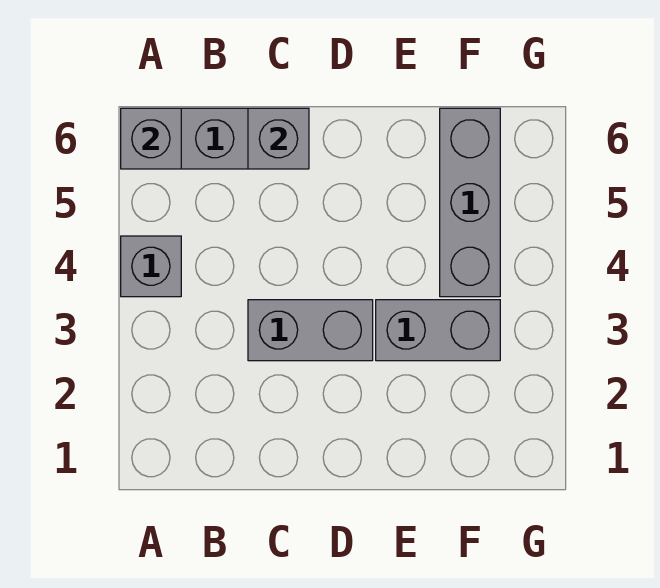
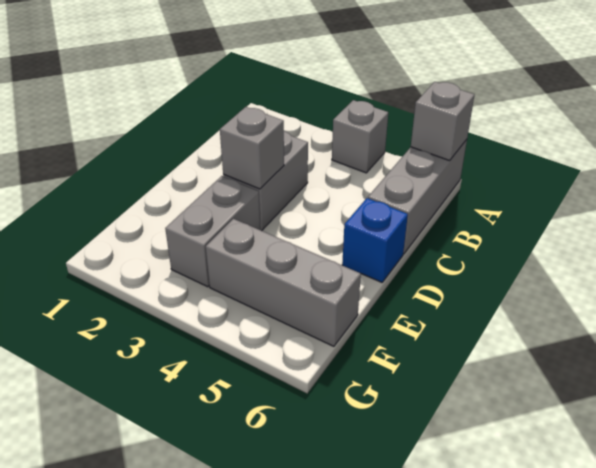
grey brick C6 level 2 -> grey brick D3 level 2
none -> blue brick D6 level 1

